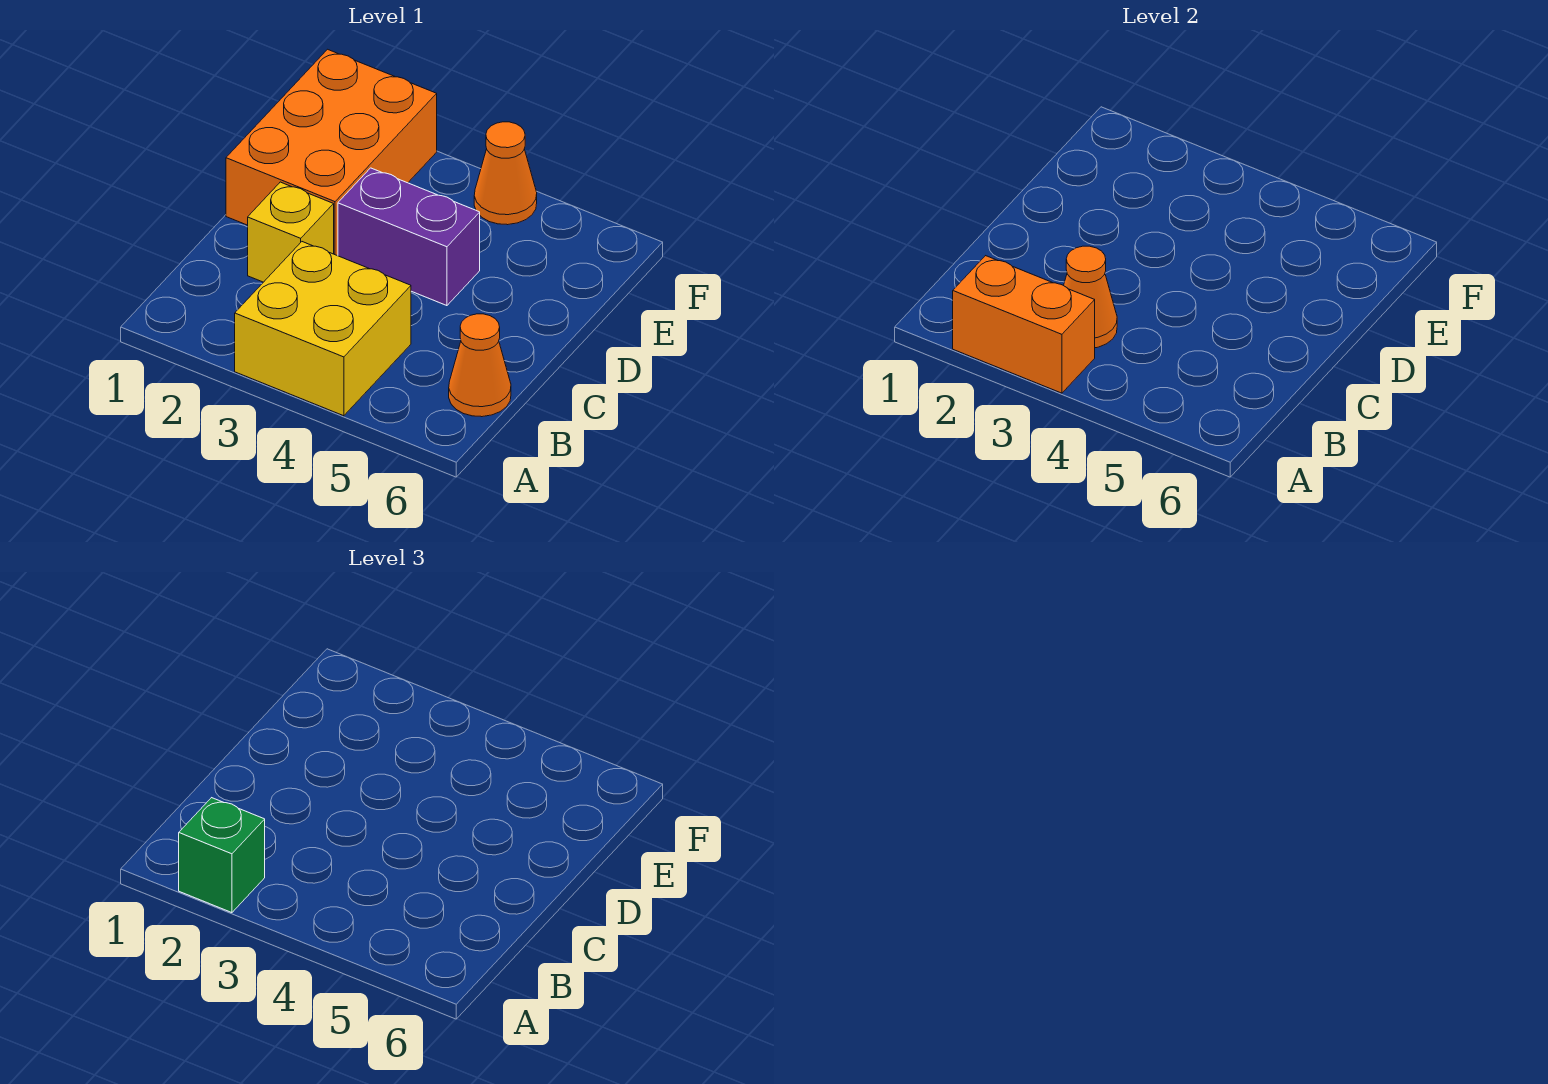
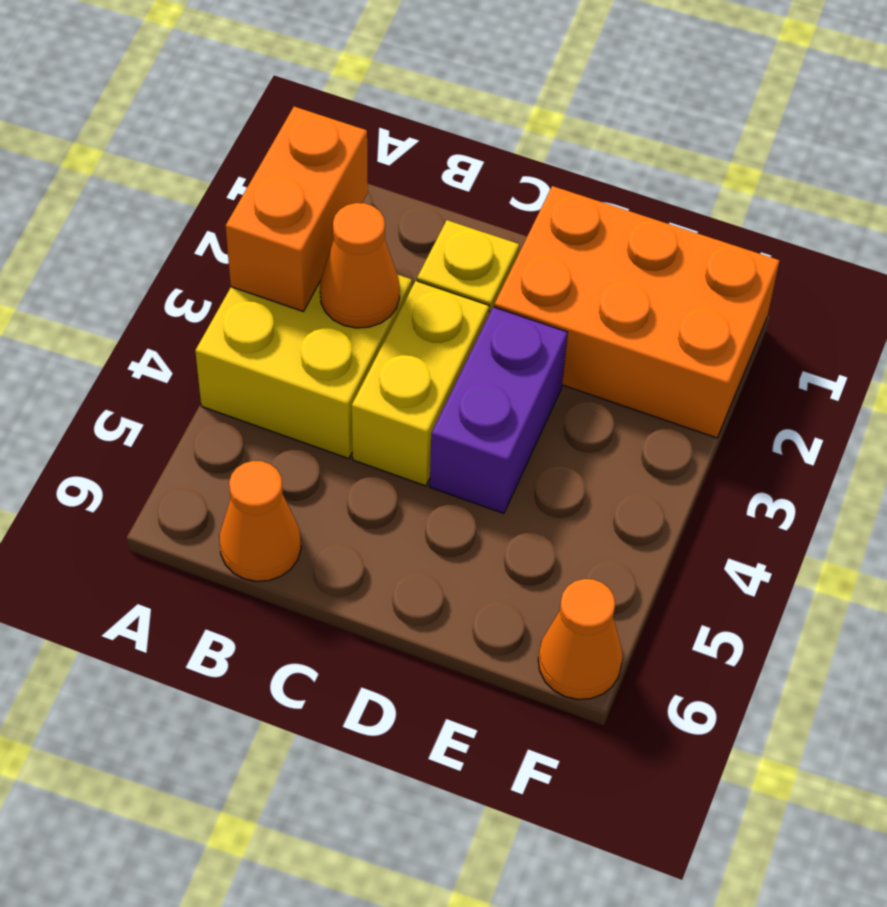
green brick A2 level 3 -> none
none -> yellow brick C3:C4 level 1
orange cone F4 level 1 -> orange cone F6 level 1

